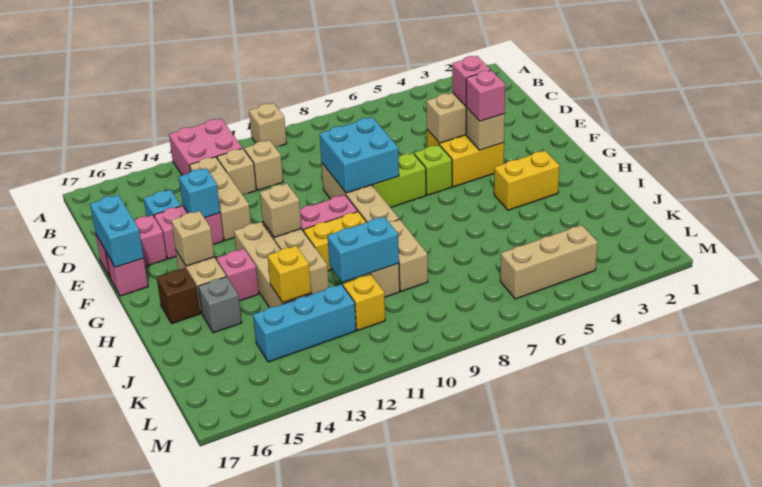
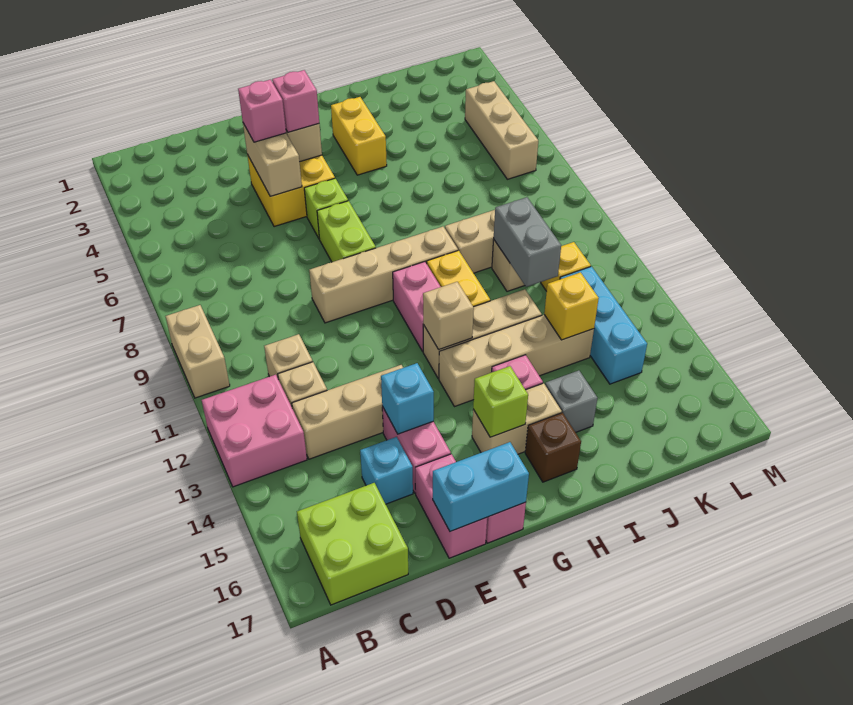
tan brick A10 level 1 -> tan brick A9:A10 level 1
none -> lime brick B16:C17 level 1
cyan brick E8:F9 level 2 -> none
tan brick G15 level 2 -> lime brick G15 level 2
cyan brick J10:J11 level 2 -> grey brick J10:J11 level 2

